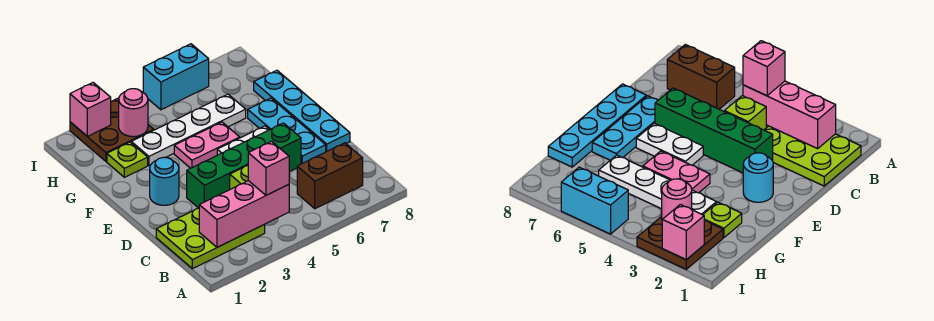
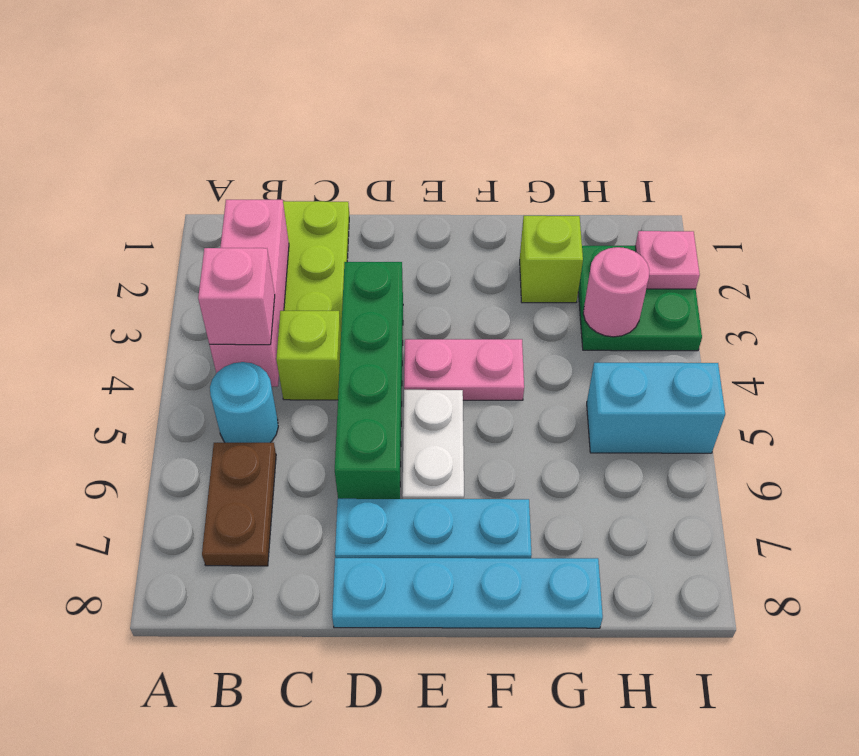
brown brick B6:B7 level 1 -> brown plate B6:B7 level 1
cyan round brick E2 level 1 -> cyan round brick B5 level 1
pink plate F4:F5 level 1 -> pink plate E4:F4 level 1
lime plate G2 level 1 -> lime brick G2 level 1
white plate G3:G6 level 1 -> none
brown plate H2:I3 level 1 -> green plate H2:I3 level 1
pink brick I2 level 2 -> pink plate I2 level 2
cyan brick I5:I6 level 1 -> cyan brick H5:I5 level 1

